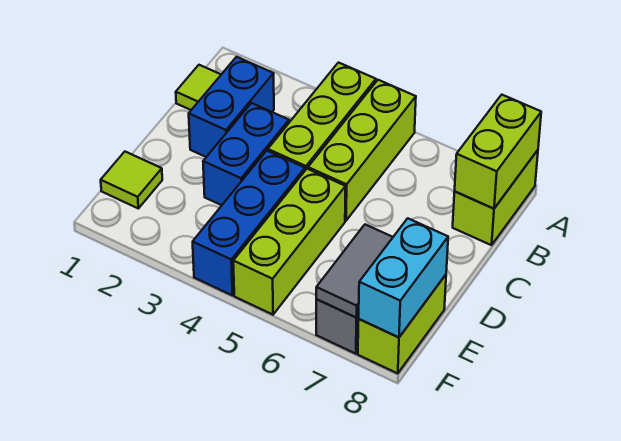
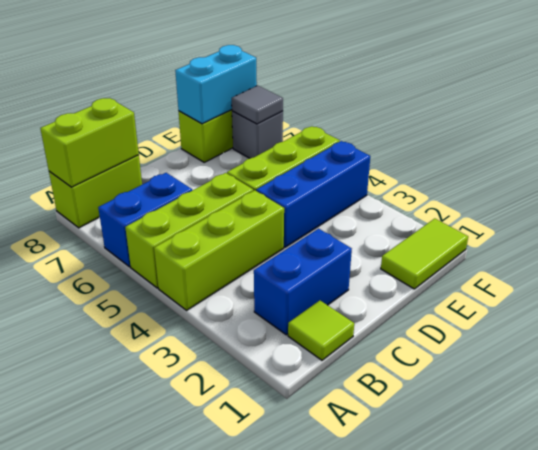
blue brick C3:D3 level 1 -> blue brick A6:B6 level 1
lime tile E1 level 1 -> lime tile E1:F1 level 1
grey tile E7:F7 level 2 -> grey tile F7 level 2

